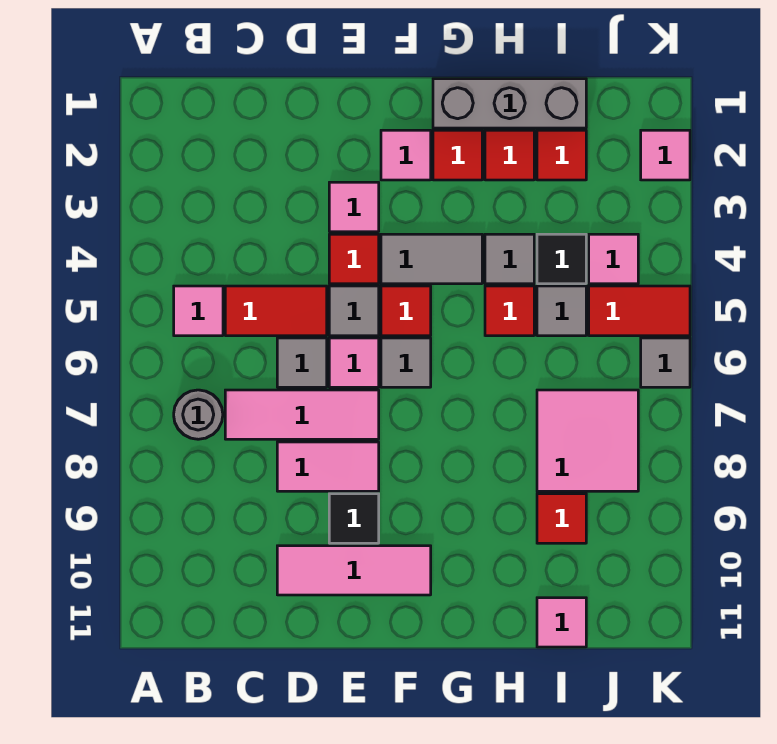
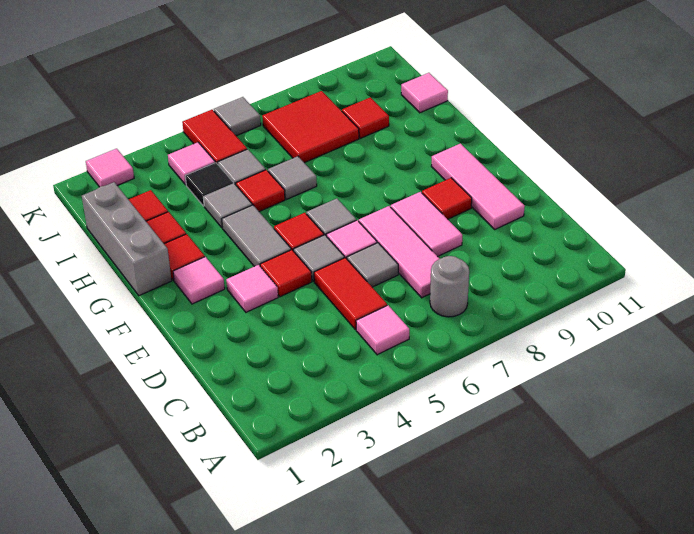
black tile E9 level 1 -> red tile E9 level 1
none -> grey tile H6 level 1
pink tile I7:J8 level 1 -> red tile I7:J8 level 1

